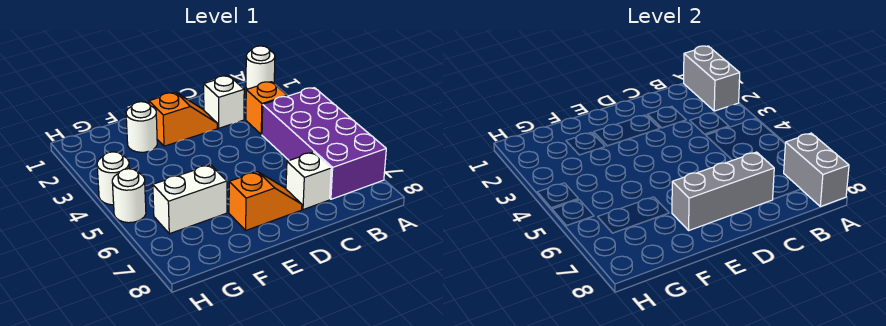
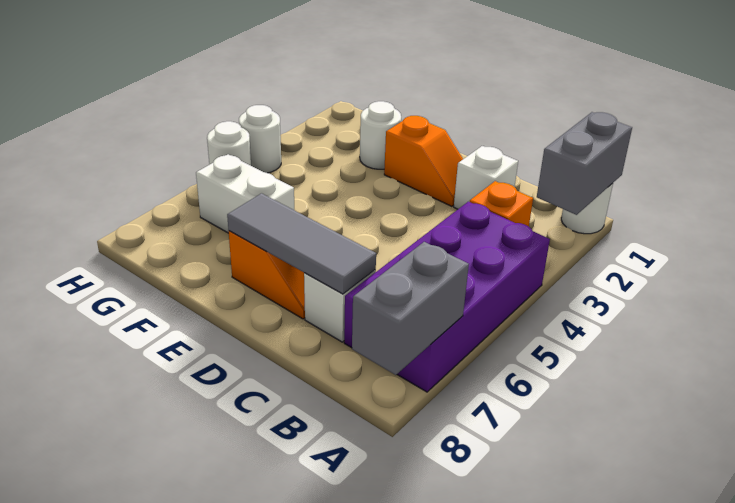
grey brick C7:E7 level 2 -> grey tile C7:E7 level 2

